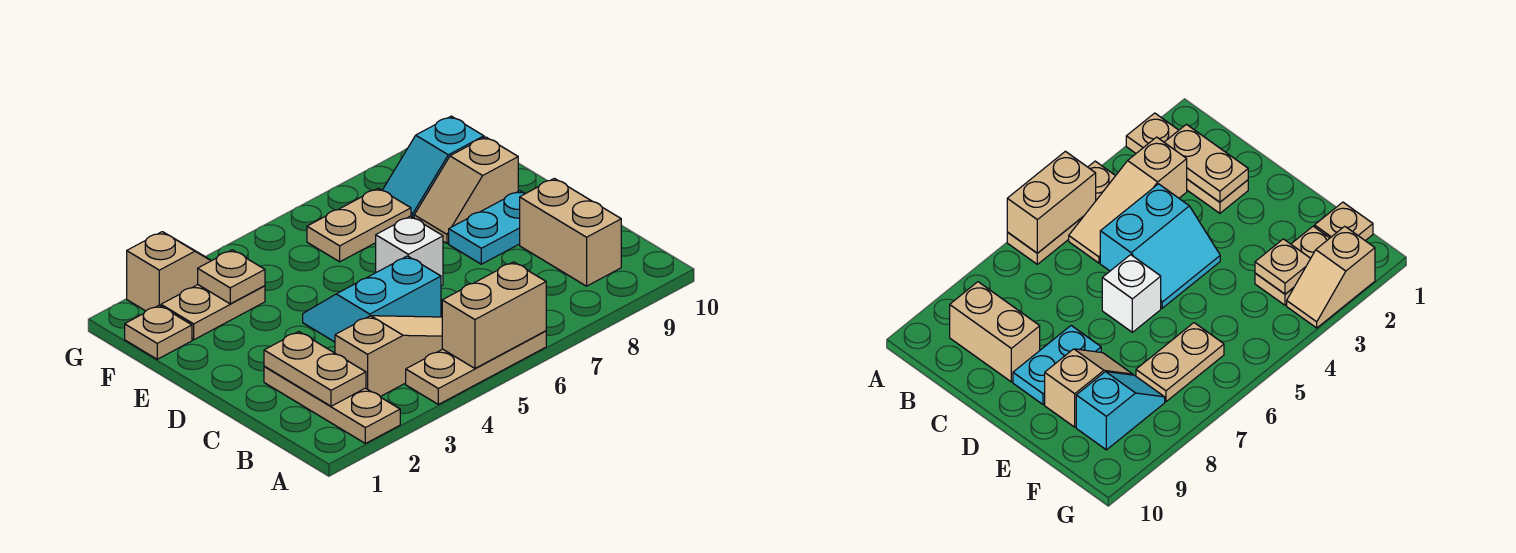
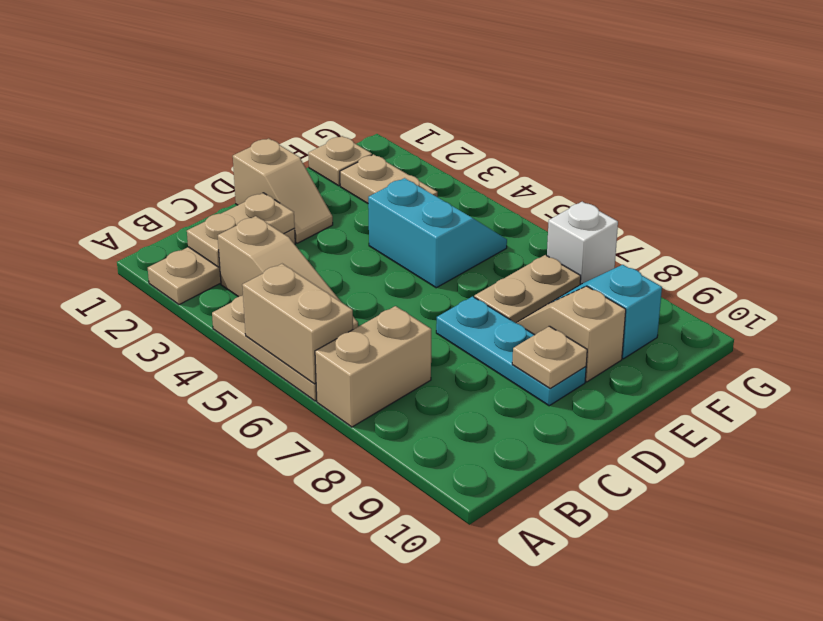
tan brick B9:C9 level 1 -> tan brick A7:B7 level 1
cyan slope C4:D5 level 1 top C -> cyan slope E4:F5 level 1 top E
white brick D6 level 1 -> white brick G7 level 1
cyan plate D8:D9 level 1 -> cyan plate D7:D9 level 1
tan plate F3 level 2 -> tan plate D9 level 2
tan plate F6:F7 level 1 -> tan plate E7:F7 level 1
tan slope G2:G3 level 1 top 2 -> tan slope D1:D2 level 1 top 1

